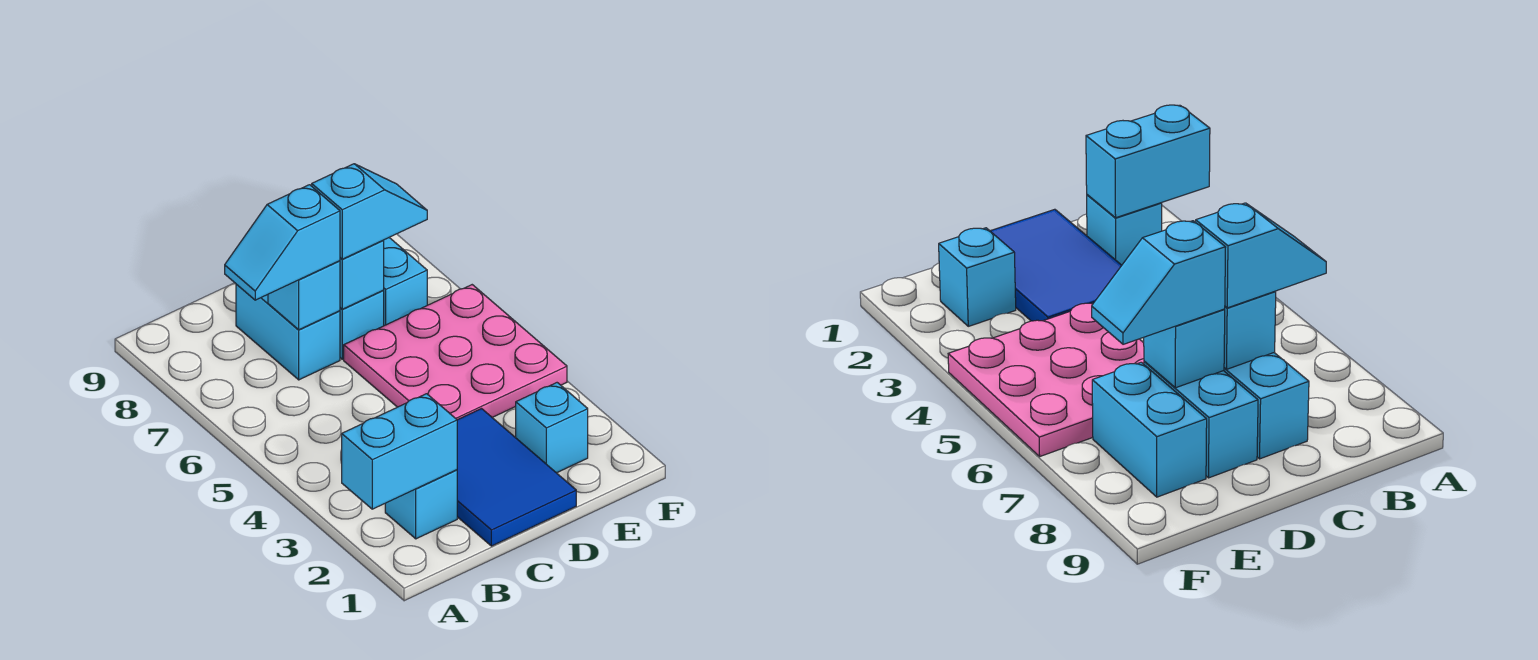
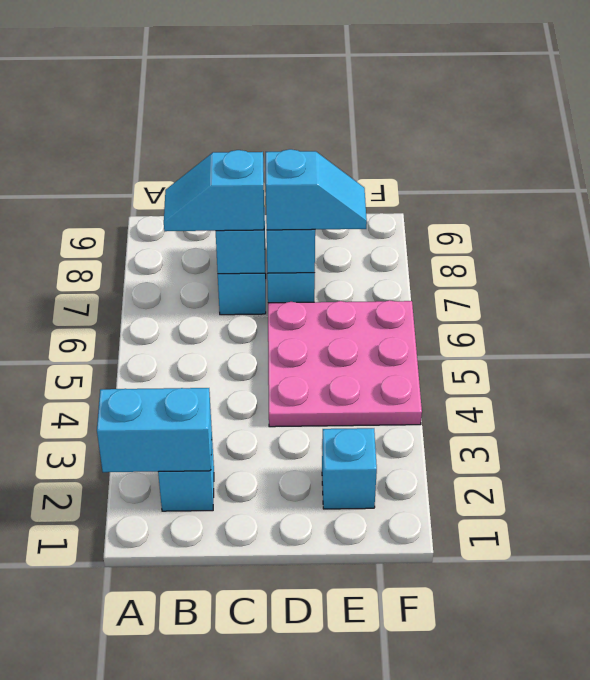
blue tile C1:D3 level 1 -> none
cyan brick E7:E8 level 1 -> none

